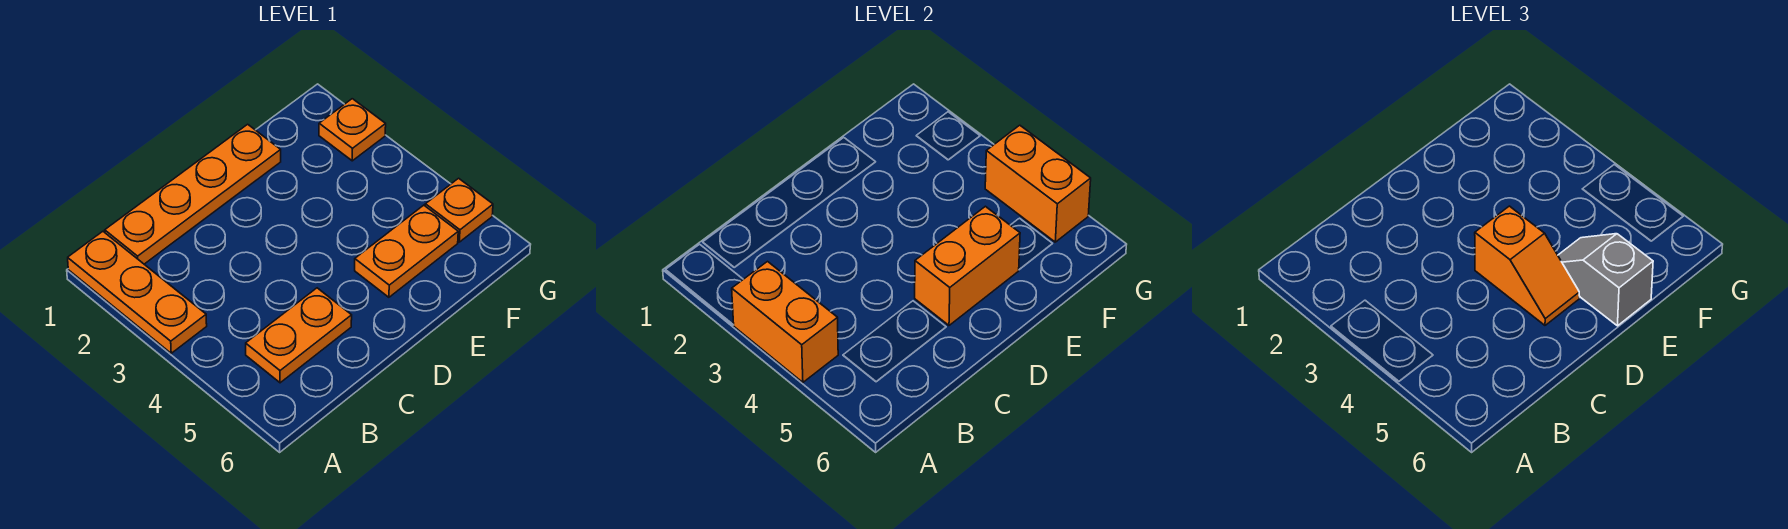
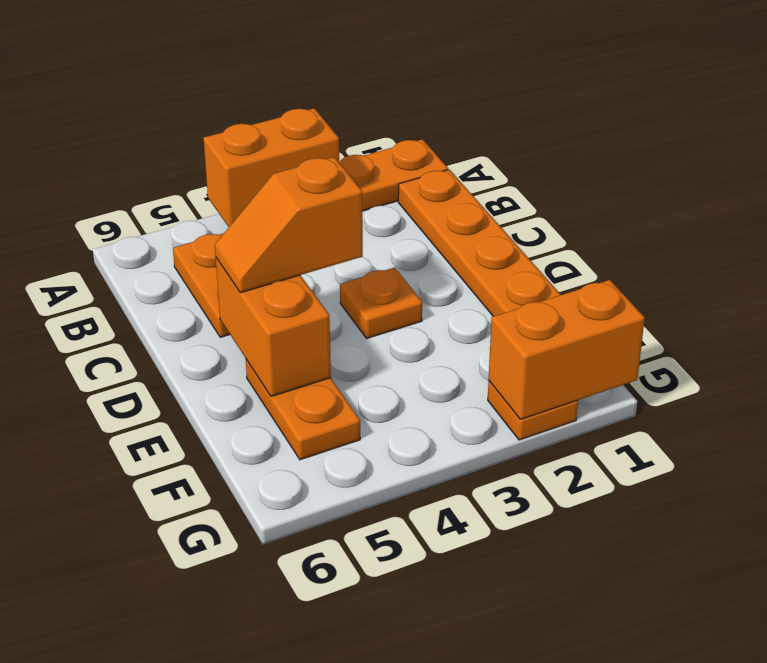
grey slope E5:E6 level 3 top 6 -> none
orange brick G4:G5 level 2 -> orange brick G1:G2 level 2
orange plate G5 level 1 -> orange plate D3 level 1

